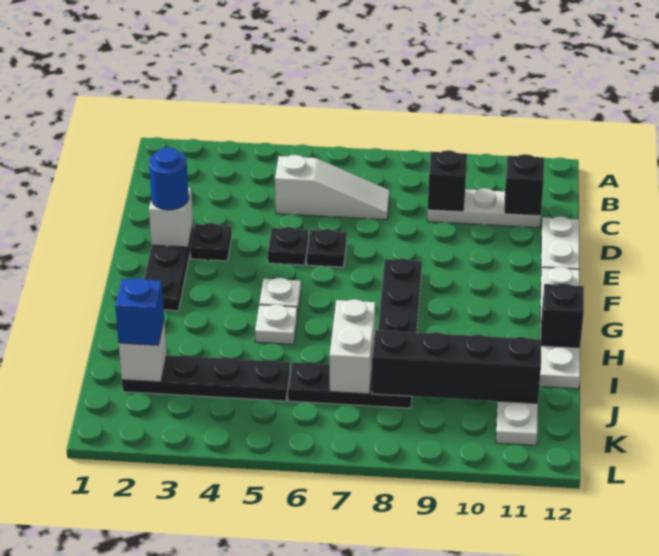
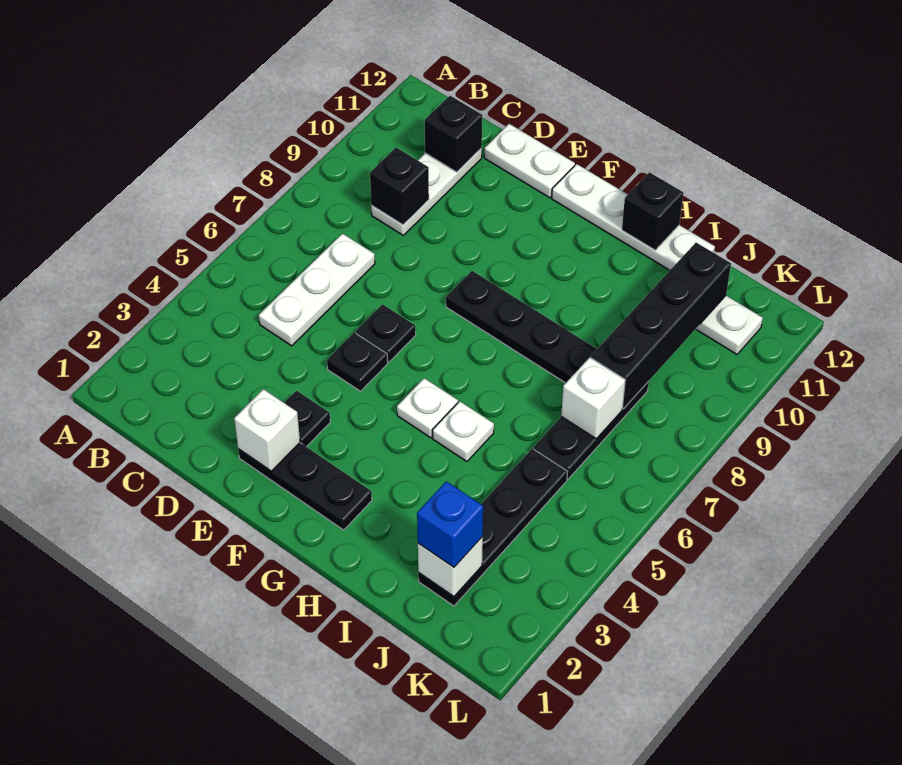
white slope C5:C7 level 1 top 5 -> white plate C5:C7 level 1
blue round brick E2 level 3 -> none
white brick I7:J7 level 2 -> white brick J7 level 2

